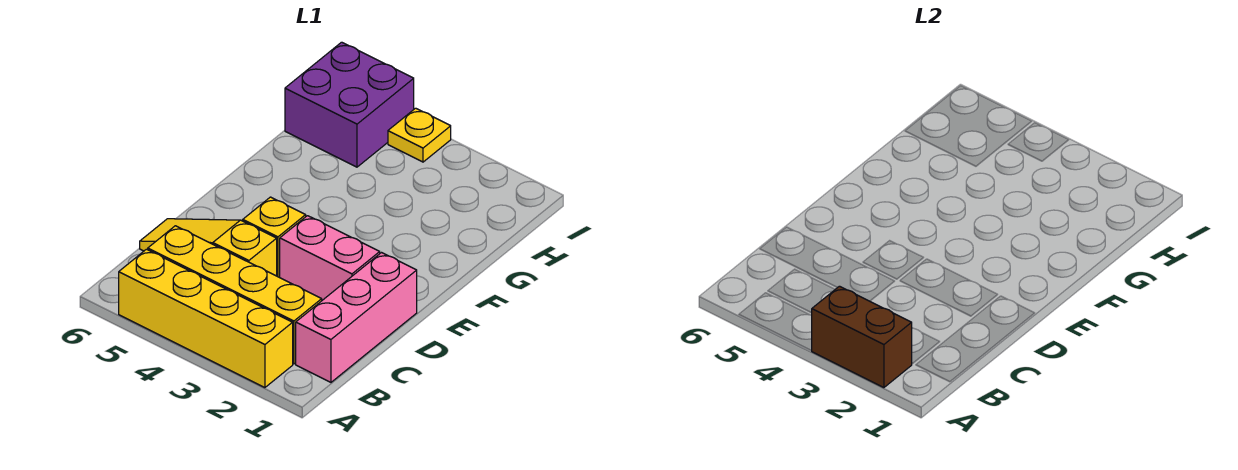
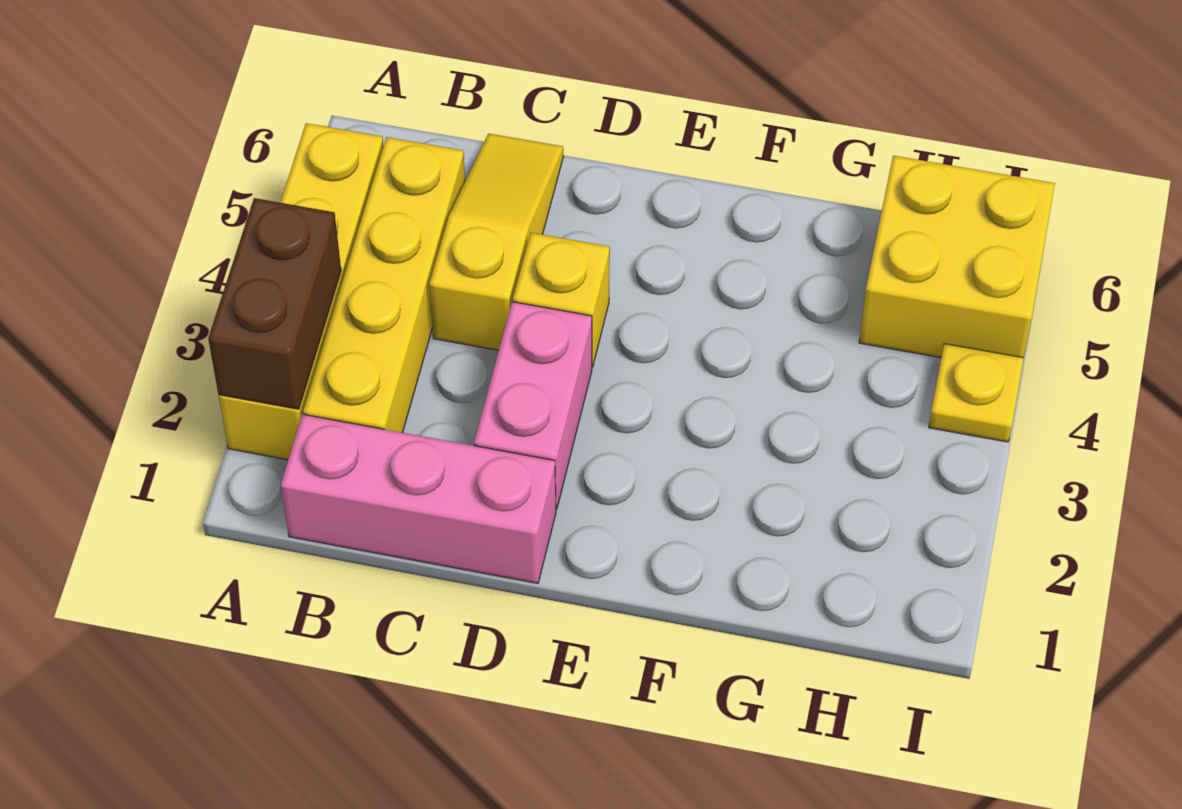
purple brick H5:I6 level 1 -> yellow brick H5:I6 level 1

